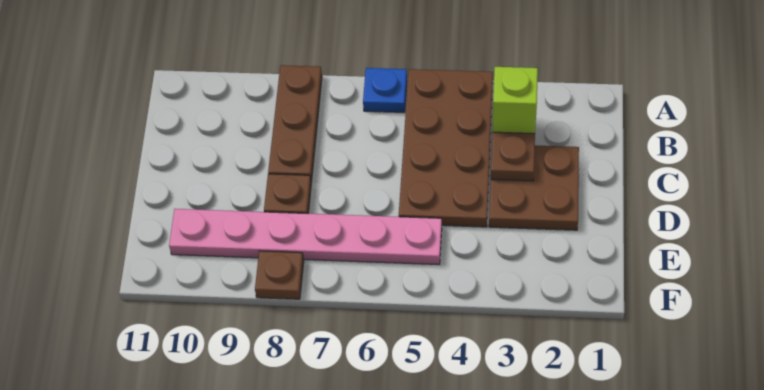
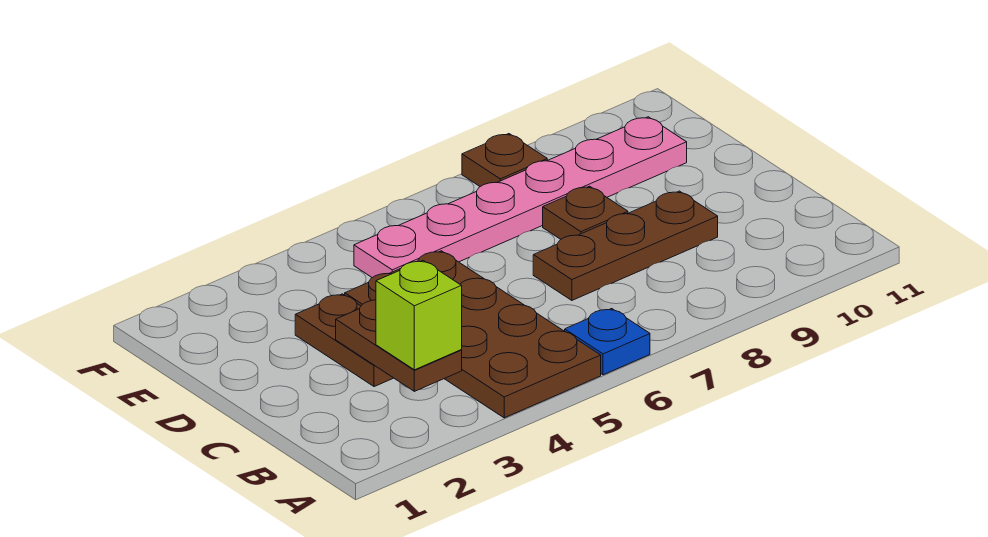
brown plate A8:C8 level 1 -> brown plate C7:C9 level 1
brown plate C2:D3 level 1 -> brown plate C3:D3 level 1

